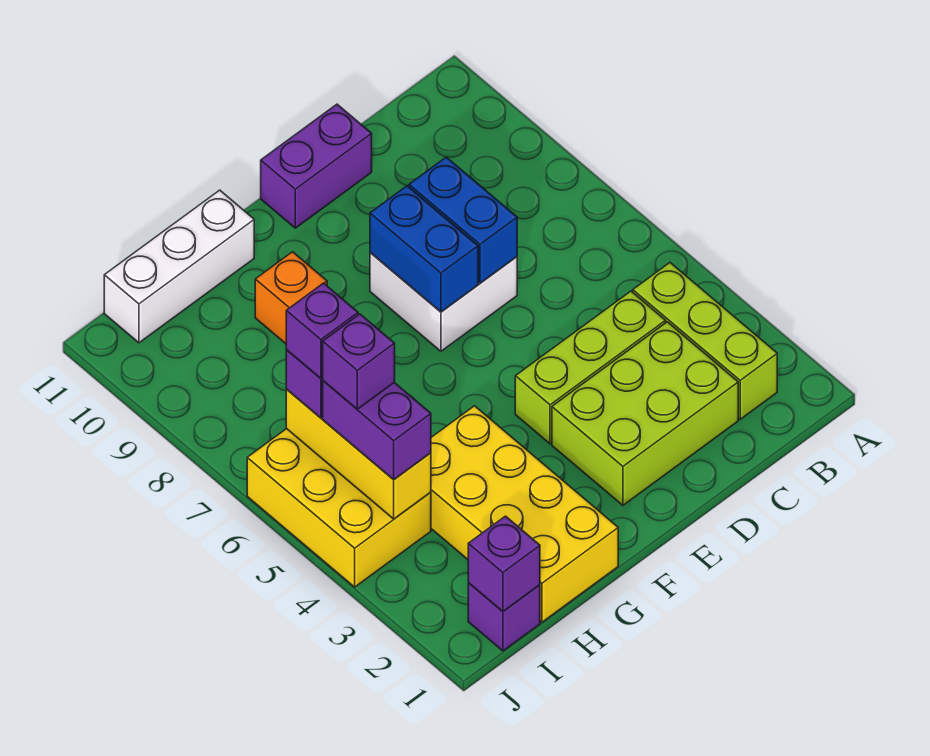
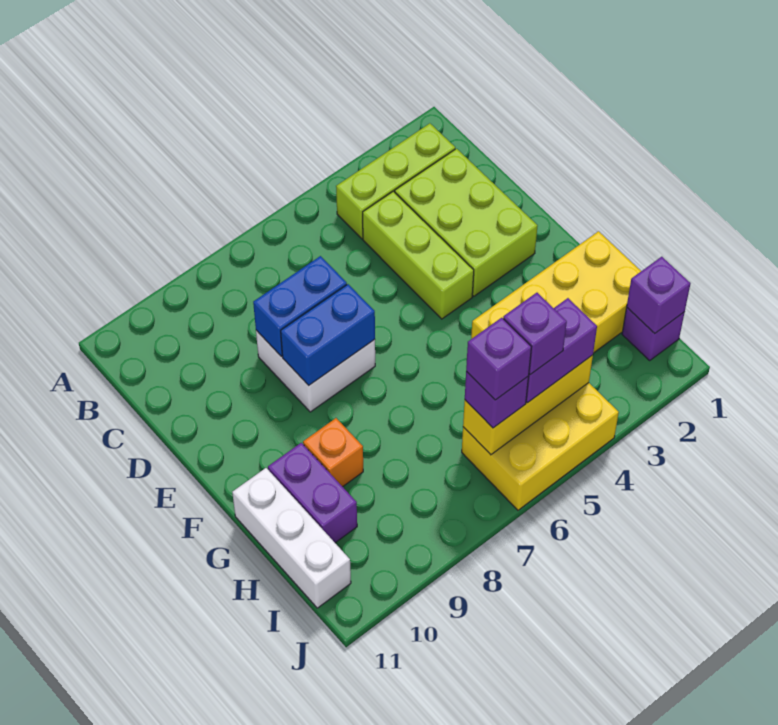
purple brick D11:E11 level 1 -> purple brick G10:H10 level 1

